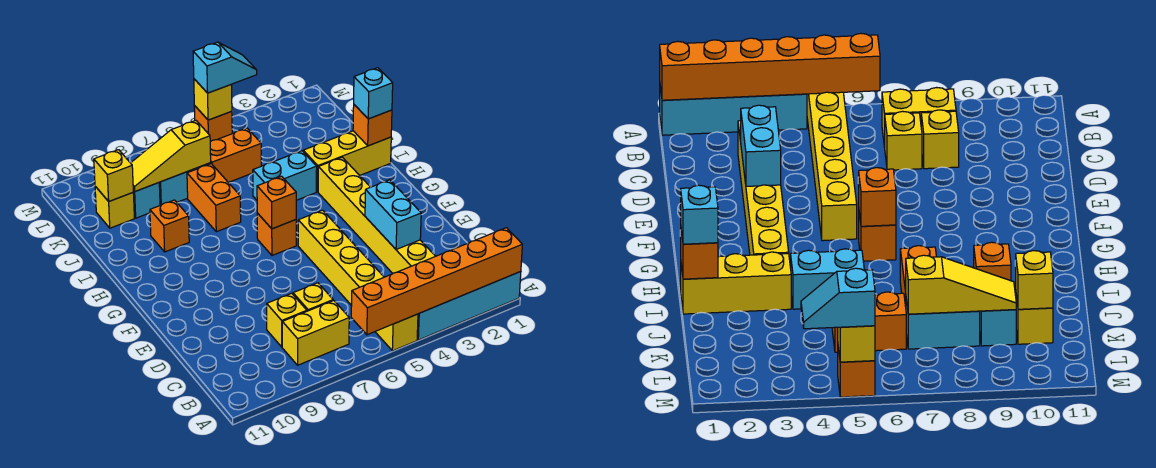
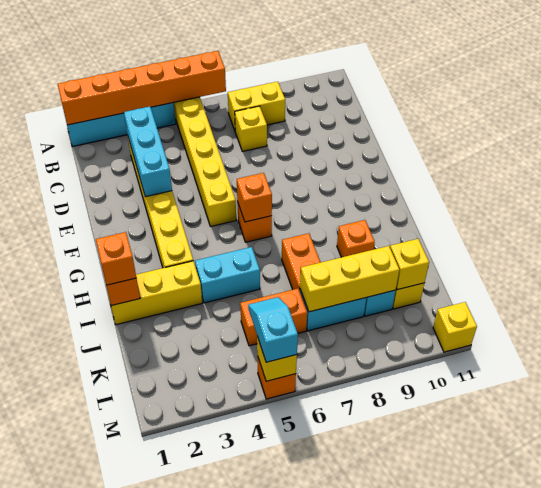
yellow brick C8 level 1 -> yellow brick M11 level 1
cyan brick D3:E3 level 2 -> cyan brick C3:E3 level 2
cyan brick I1 level 3 -> orange brick I1 level 3
yellow slope K7:K9 level 2 top 7 -> yellow brick K7:K9 level 2
cyan slope M4:M5 level 3 top 5 -> cyan slope L5:M5 level 3 top M

